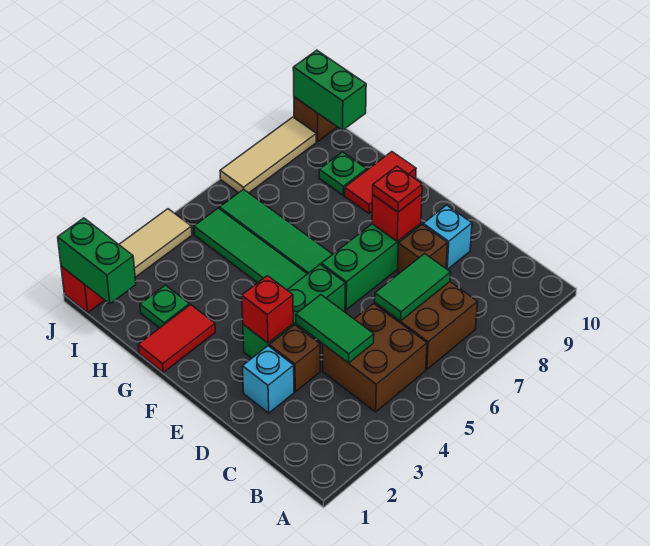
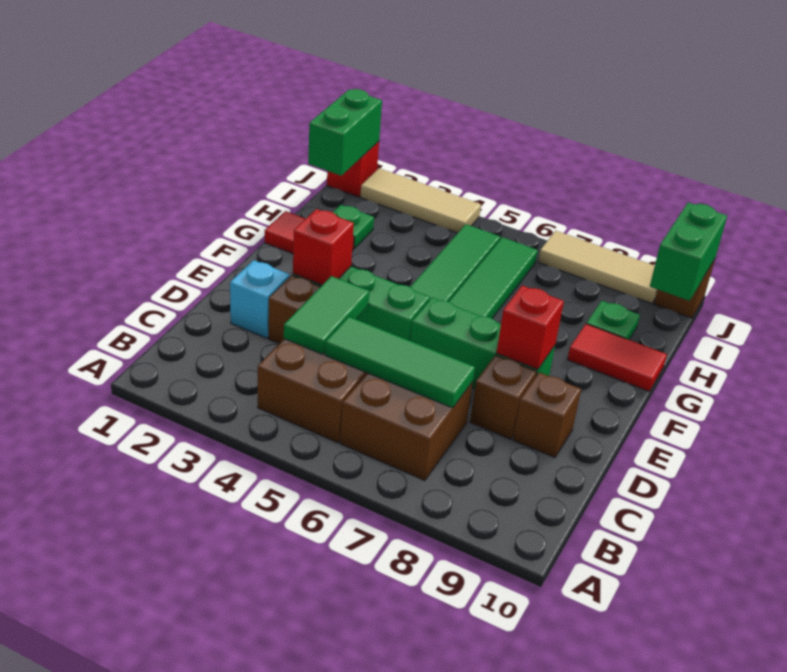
green tile C6:C7 level 2 -> green tile C5:C7 level 2
cyan brick D9 level 1 -> brown brick D9 level 1
red plate E8 level 3 -> none

